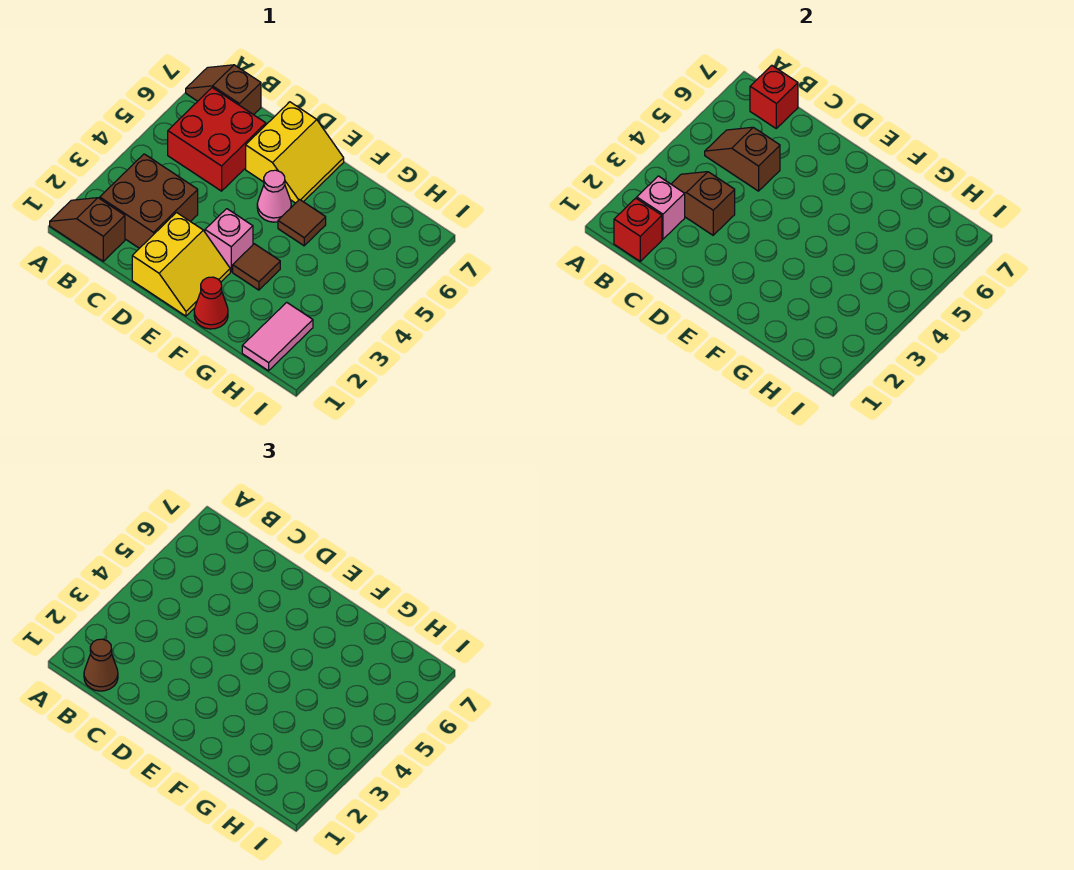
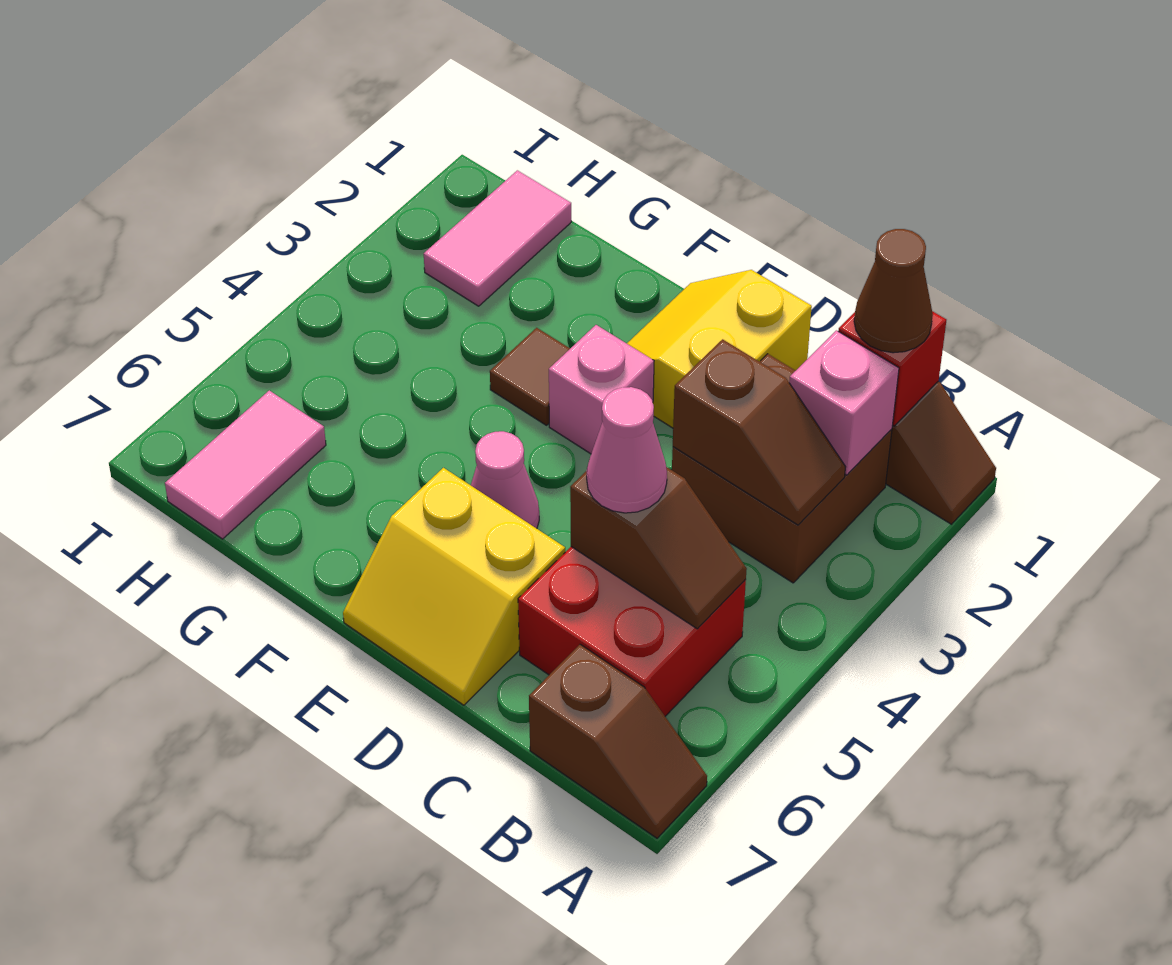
red brick B7 level 2 -> none
none -> pink cone C5 level 3
yellow slope D6:E7 level 1 top D -> yellow slope D6:E7 level 1 top 6
red cone F1 level 1 -> none
brown tile F5 level 1 -> none
none -> pink tile H6:H7 level 1

